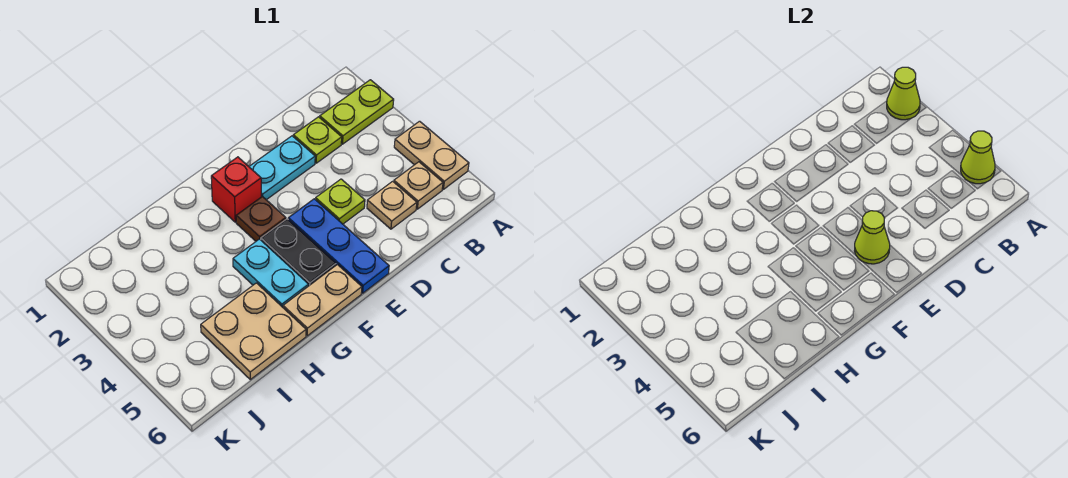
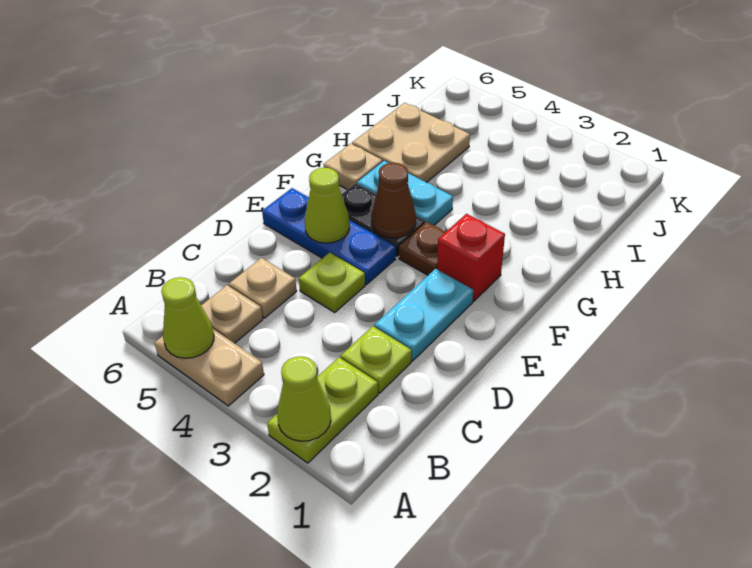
none -> brown cone F4 level 2
tan plate F6:G6 level 1 -> tan plate G6 level 1

